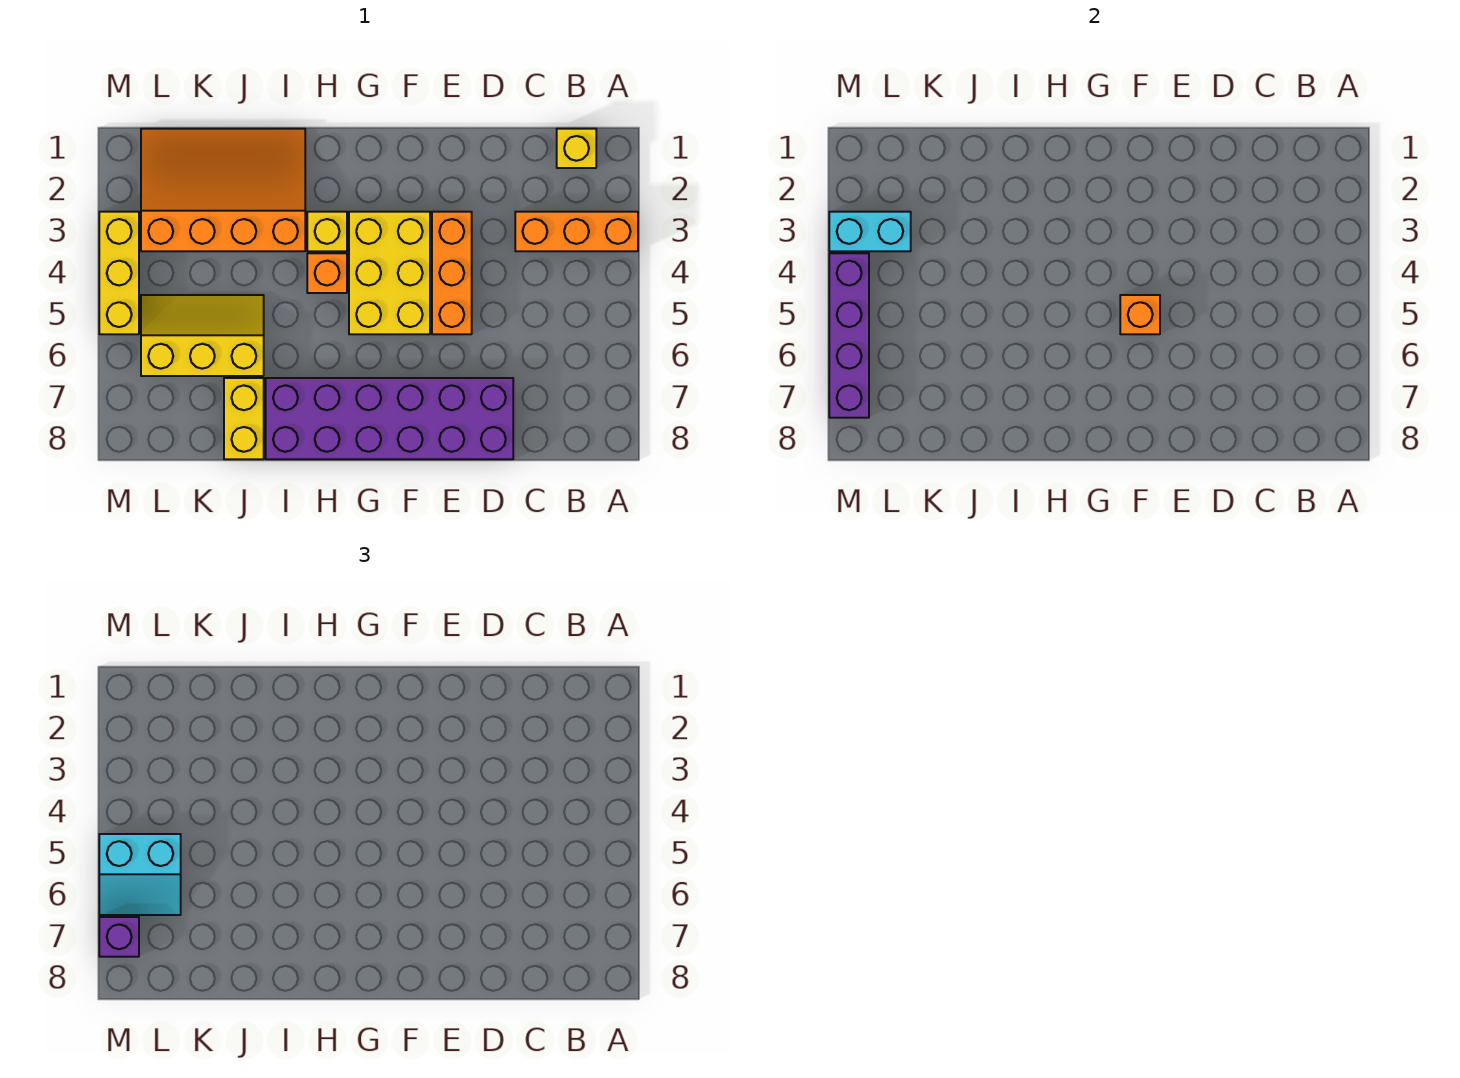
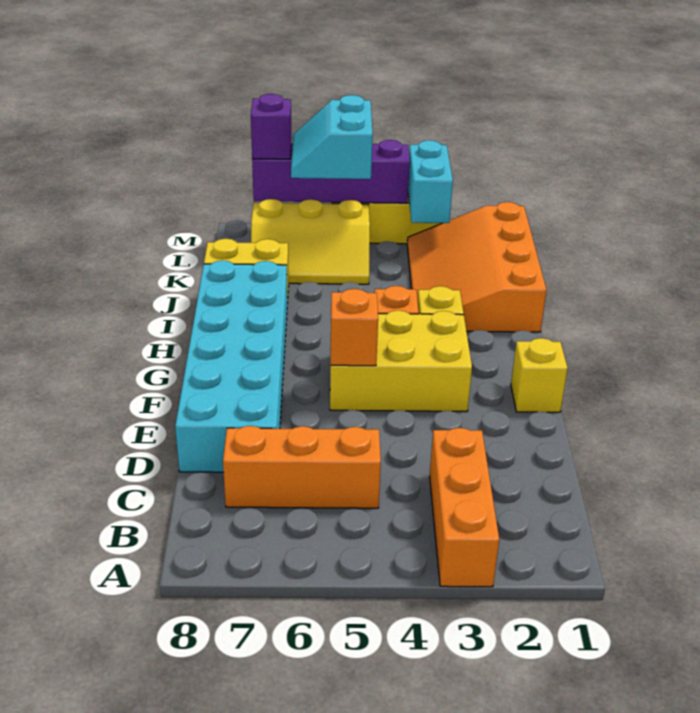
yellow brick B1 level 1 -> yellow brick F1 level 1
purple brick D7:I8 level 1 -> cyan brick D7:I8 level 1
orange brick E3:E5 level 1 -> orange brick C5:C7 level 1
orange slope I1:L3 level 1 top 3 -> orange slope I1:L3 level 1 top 1
yellow slope J5:L6 level 1 top 6 -> yellow slope K5:L7 level 1 top L

